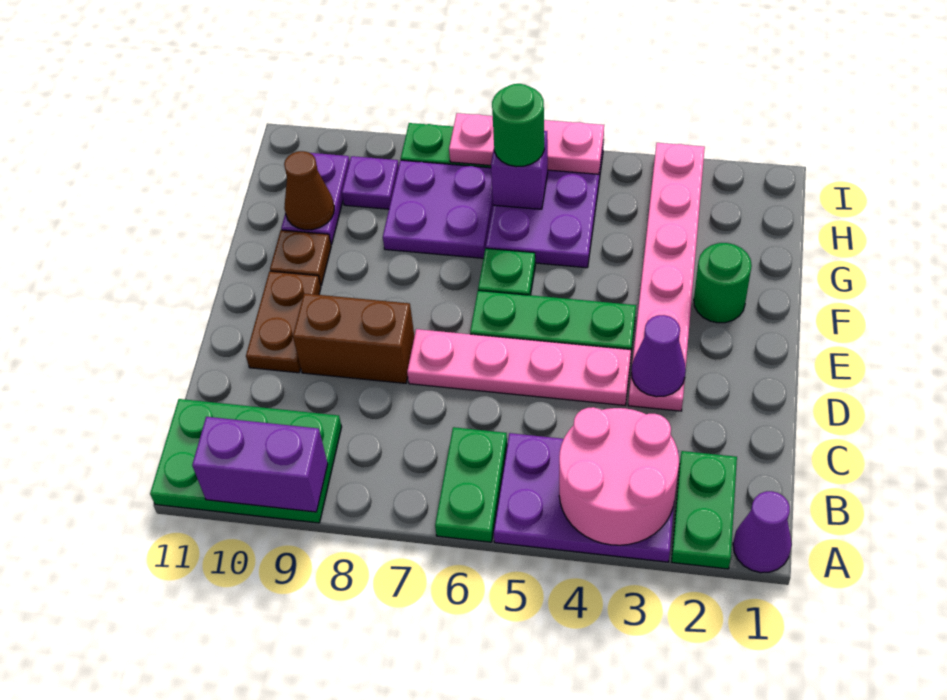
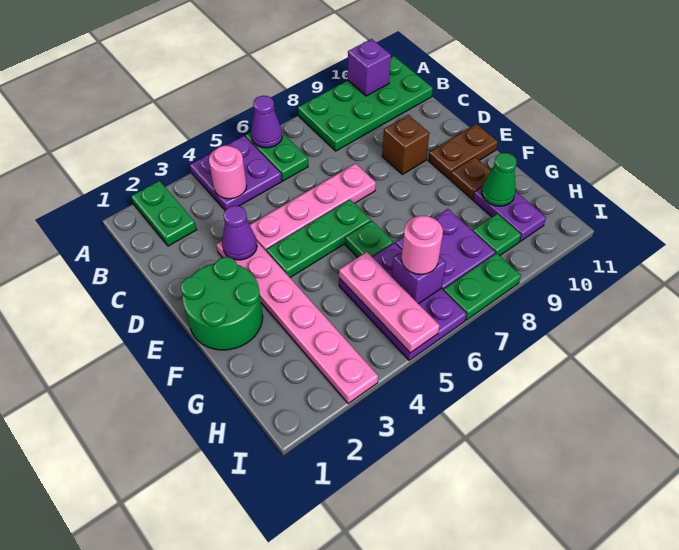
purple cone A1 level 1 -> purple cone A6 level 2
purple plate A3:B5 level 1 -> purple plate A4:B5 level 1
pink round brick A3:B4 level 2 -> pink round brick B4 level 2
green plate A9:B11 level 1 -> green plate A8:B11 level 1
purple brick A9:A10 level 2 -> purple brick A10 level 2
brown brick D8:D9 level 1 -> brown brick D9 level 1
brown plate D10:E10 level 1 -> brown plate E10:E11 level 1
green round brick F2 level 1 -> green round brick E1:F2 level 1
brown cone G10 level 2 -> green cone G10 level 2
green round brick H6 level 3 -> pink round brick H6 level 3
purple plate H9 level 1 -> green plate H9 level 1
pink plate I5:I7 level 2 -> pink plate G5:I5 level 2

